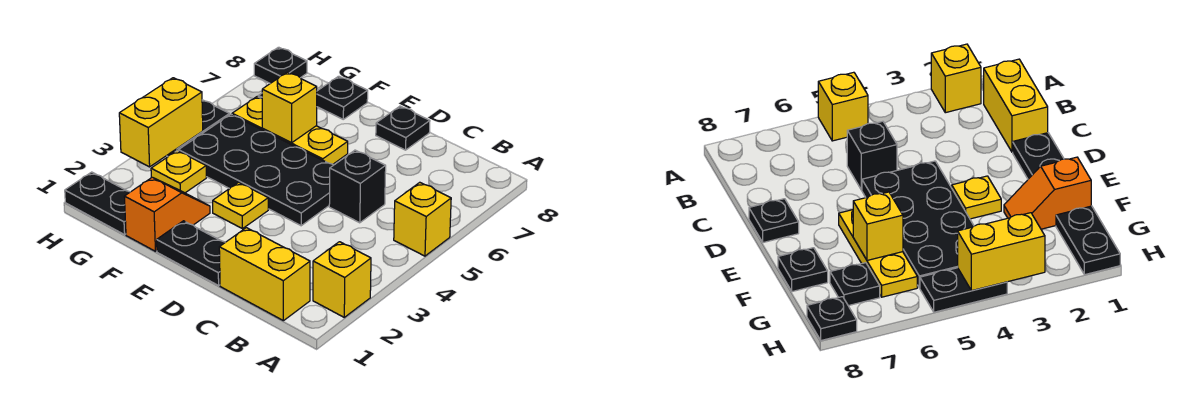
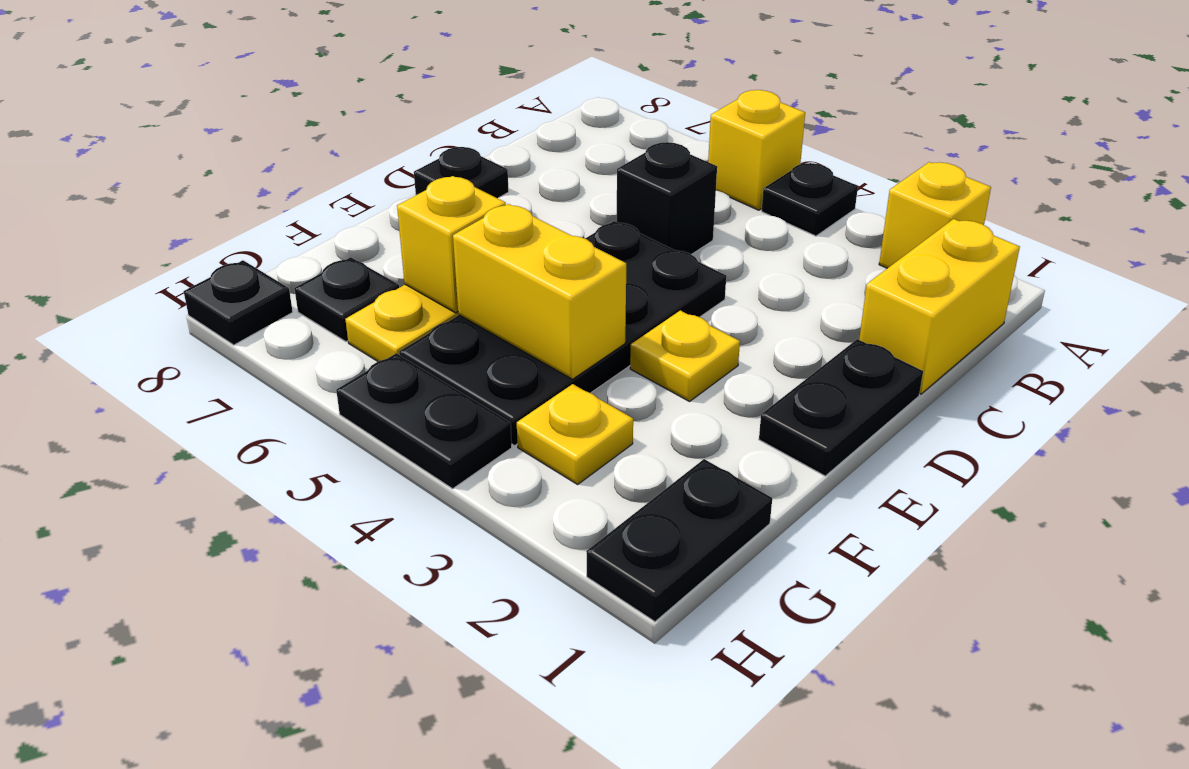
orange slope F1:F2 level 1 top 1 -> none
black plate F8 level 1 -> black plate A4 level 1
yellow brick H3:H4 level 2 -> yellow brick F4:F5 level 2

